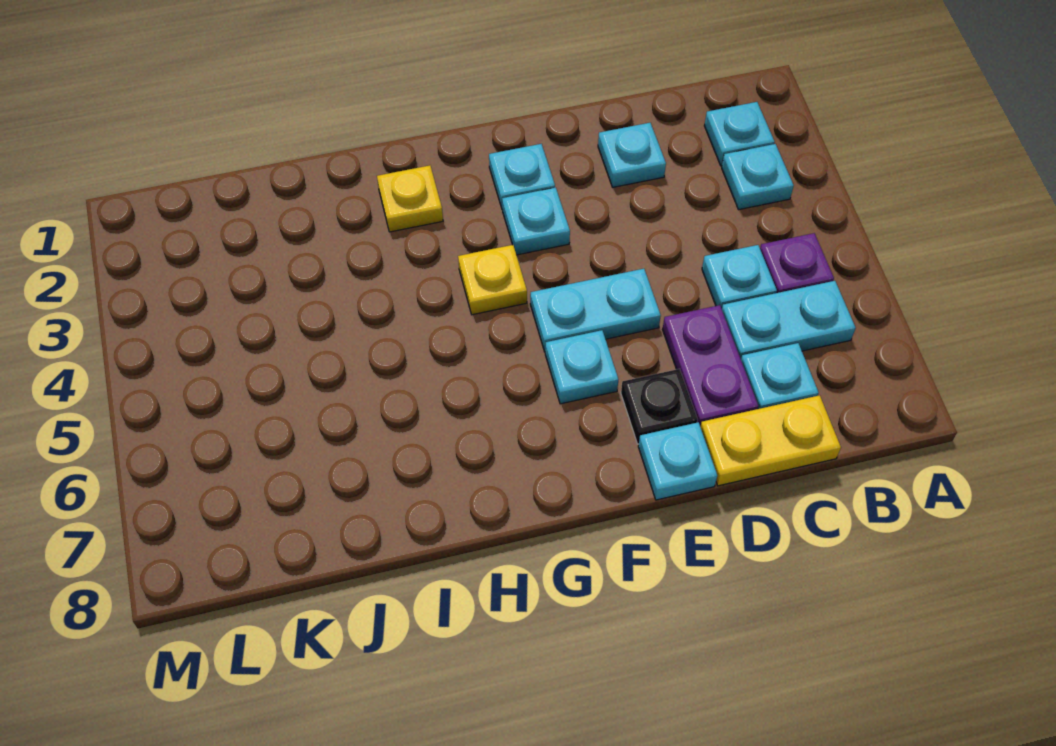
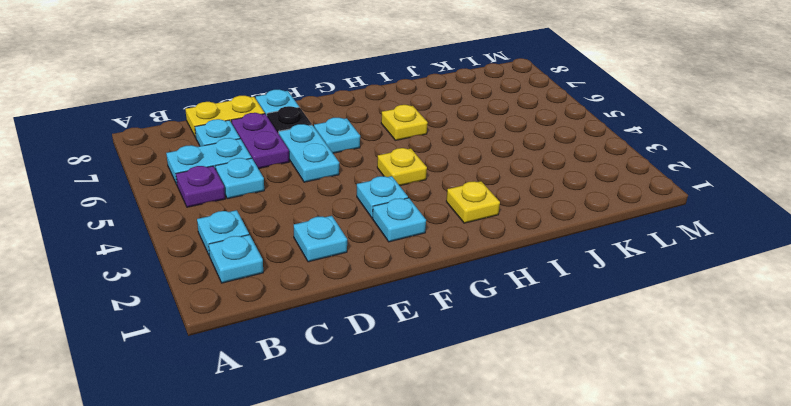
cyan plate E5:F5 level 1 -> cyan plate E5:E6 level 1
none -> yellow plate H6 level 1

